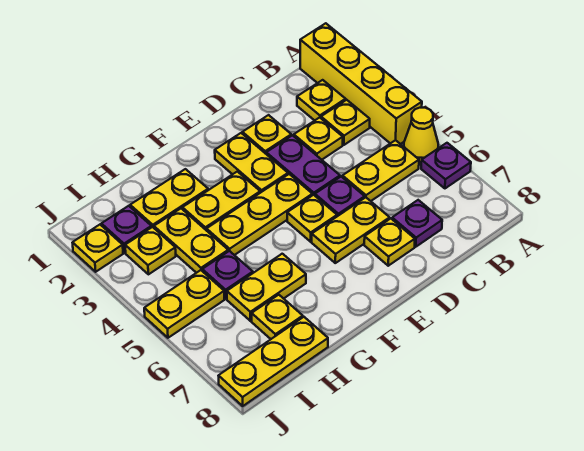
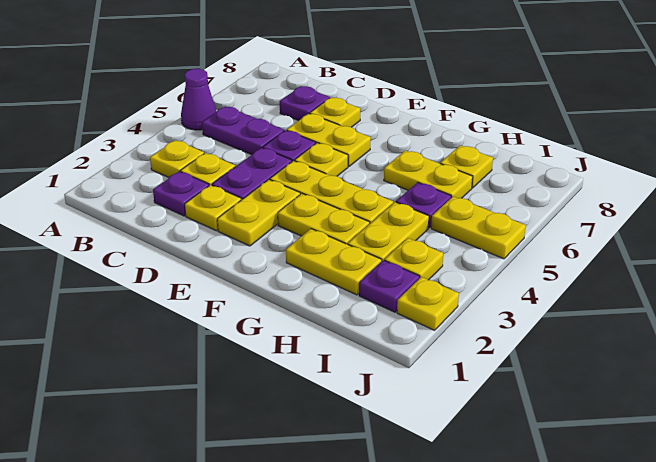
yellow brick A1:A4 level 1 -> none
yellow cone A5 level 1 -> purple cone A5 level 1
purple plate A6 level 1 -> purple plate C2 level 1
yellow plate B2 level 1 -> none
yellow plate B5:C5 level 1 -> purple plate B5:C5 level 1
yellow plate H8:J8 level 1 -> none

